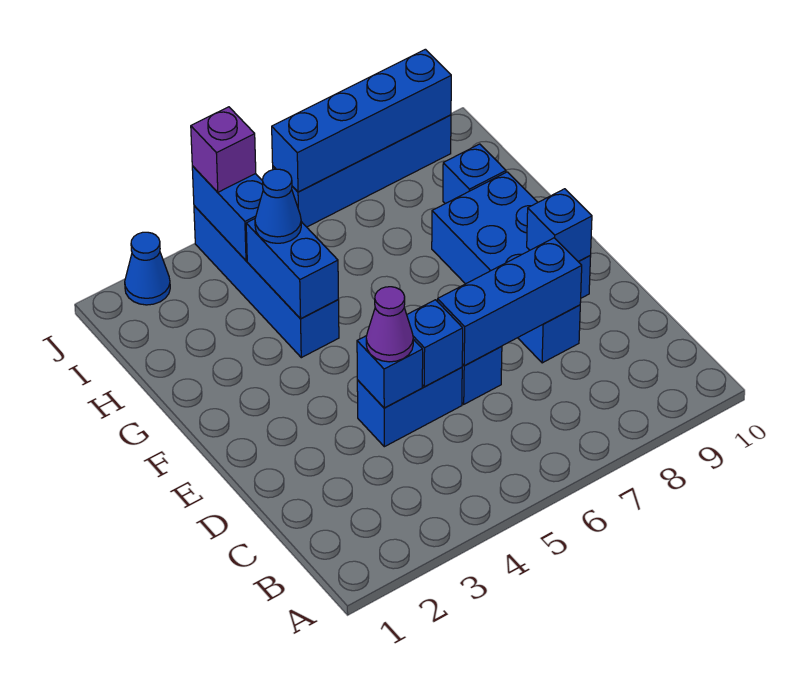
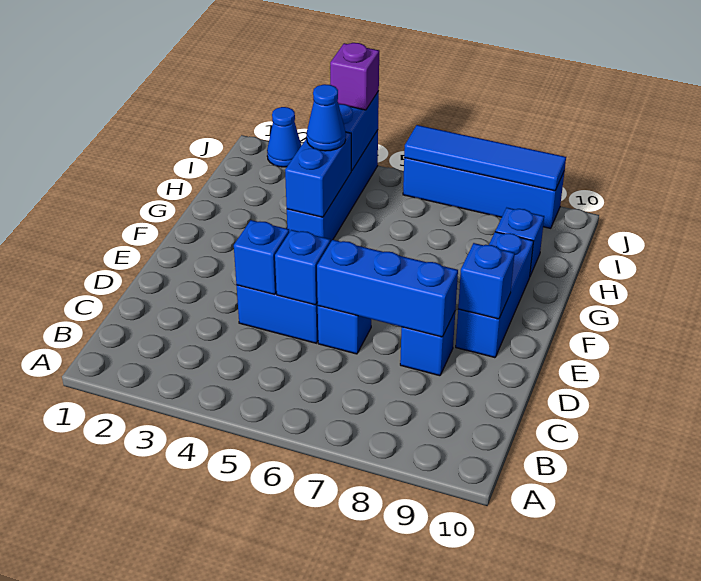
purple cone D4 level 3 -> none
blue brick E8:G9 level 1 -> blue brick E9:G9 level 1
blue brick J6:J9 level 2 -> blue tile J6:J9 level 2

